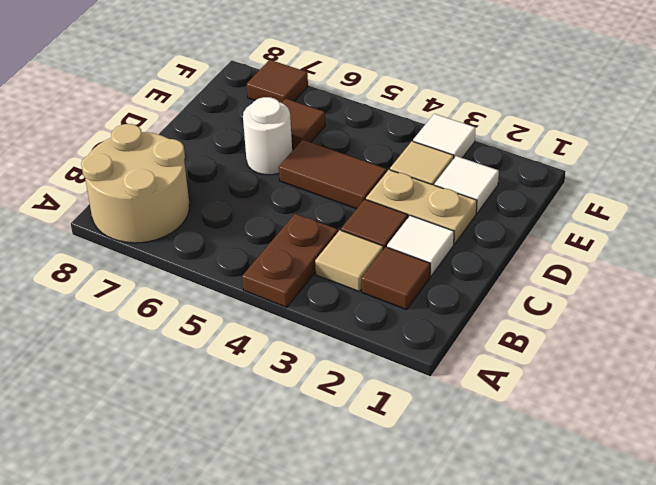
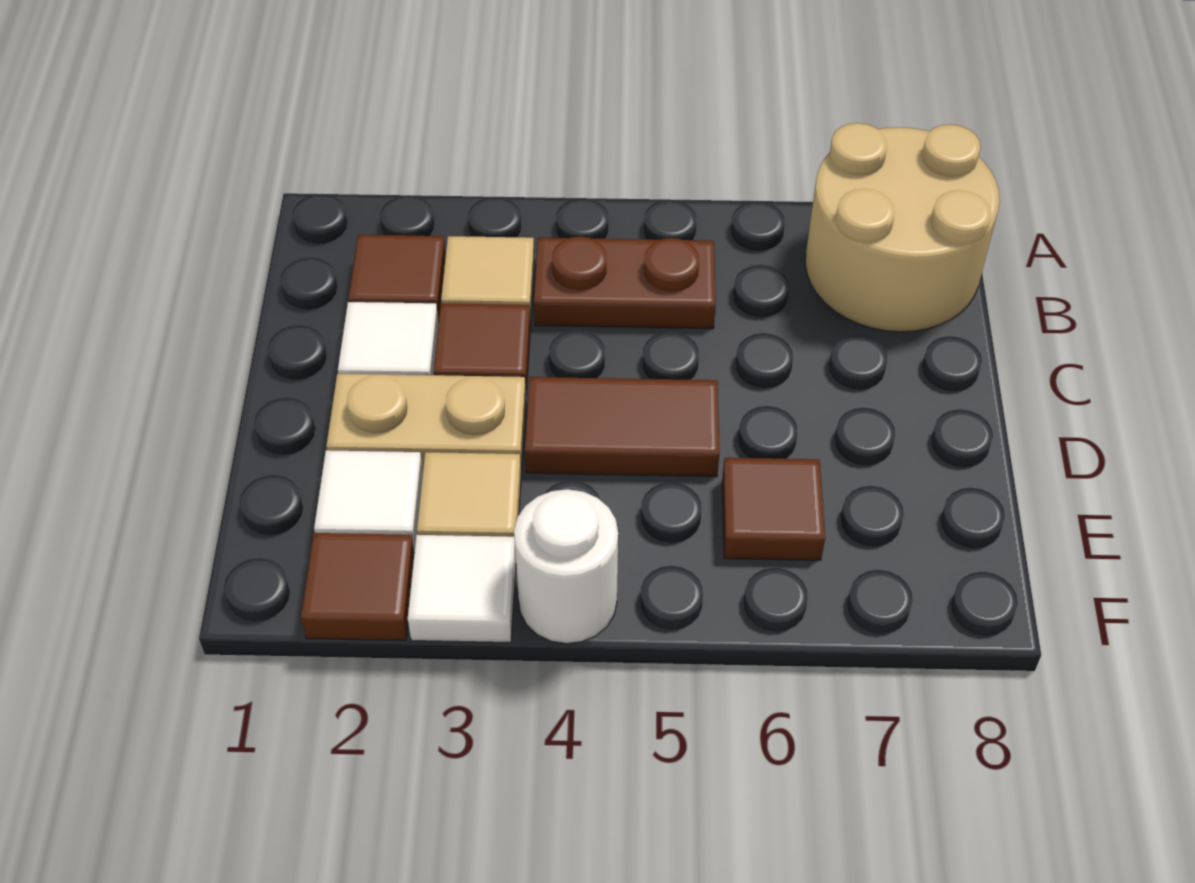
brown plate A4:B4 level 1 -> brown plate B4:B5 level 1
white round brick D6 level 1 -> white round brick F4 level 1
brown tile F7 level 1 -> brown tile F2 level 1

